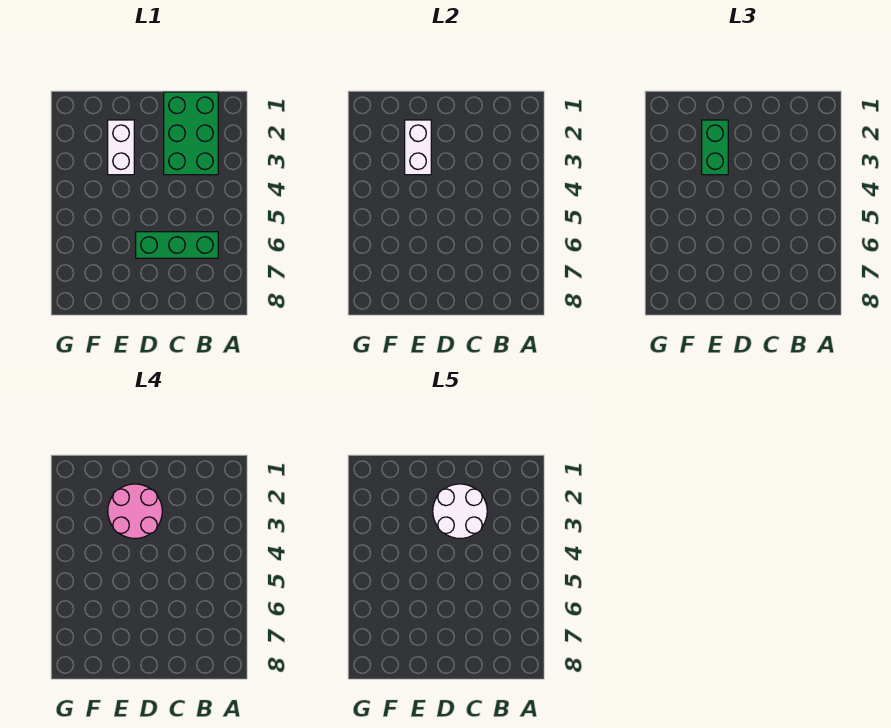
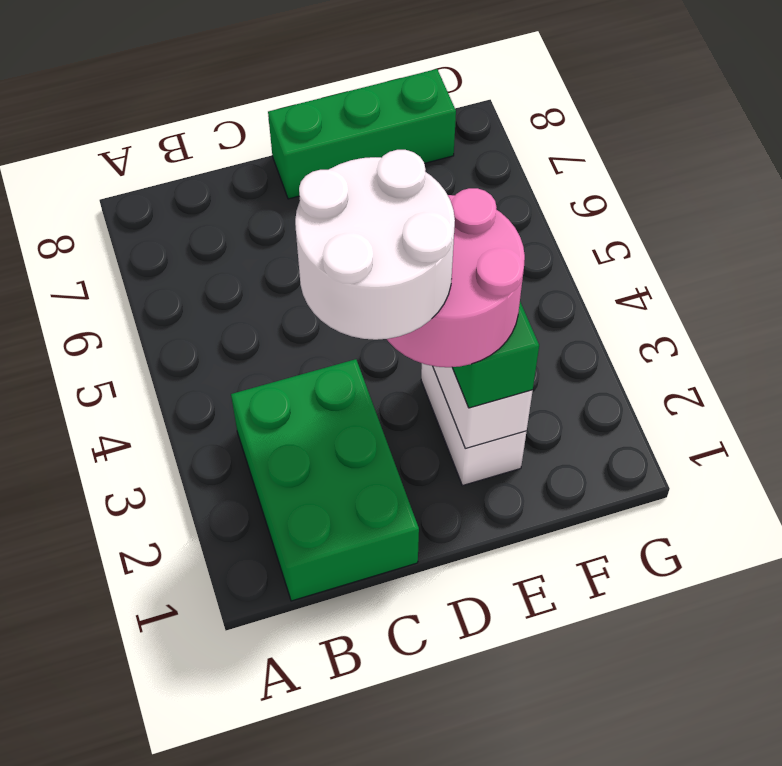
green brick B6:D6 level 1 -> green brick D8:F8 level 1

